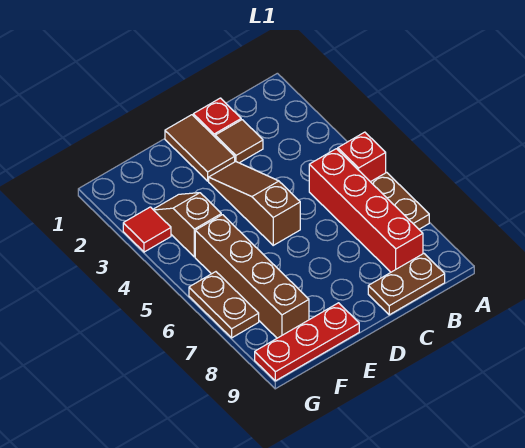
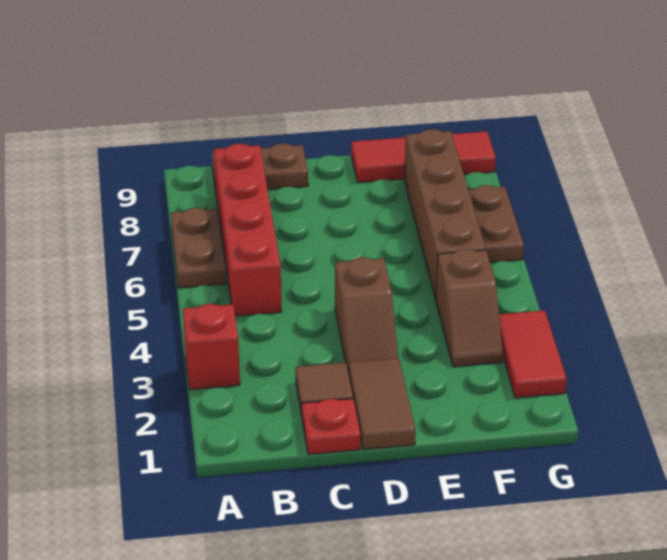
red brick A5 level 1 -> red brick A3 level 1
brown slope D3:D5 level 1 top 5 -> brown slope D3:D4 level 1 top 4
red plate E9:G9 level 1 -> red tile E9:G9 level 1
red tile G3 level 1 -> red tile G2:G3 level 1

